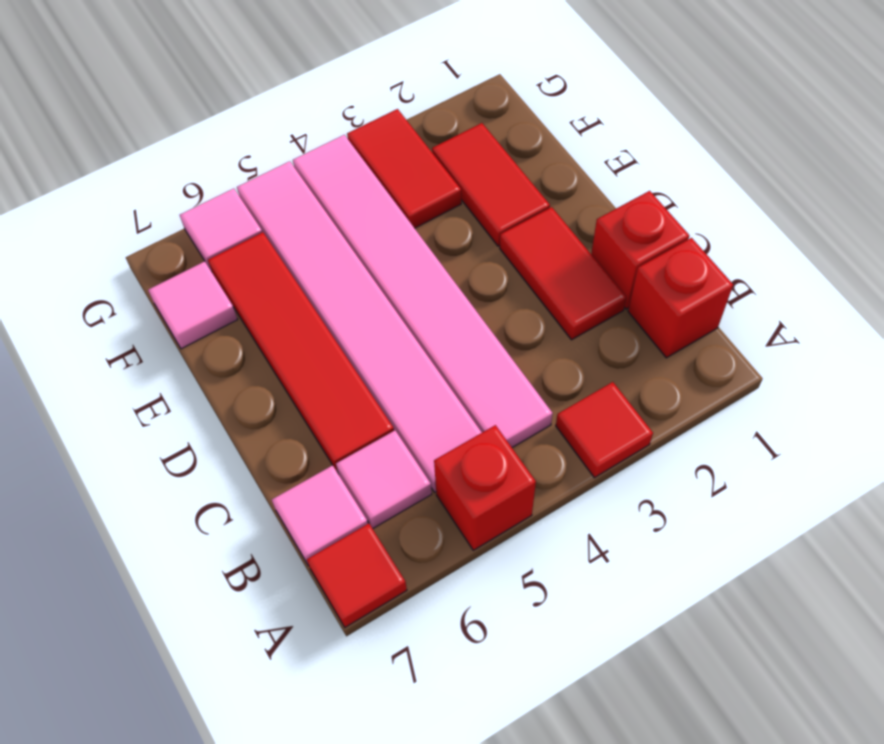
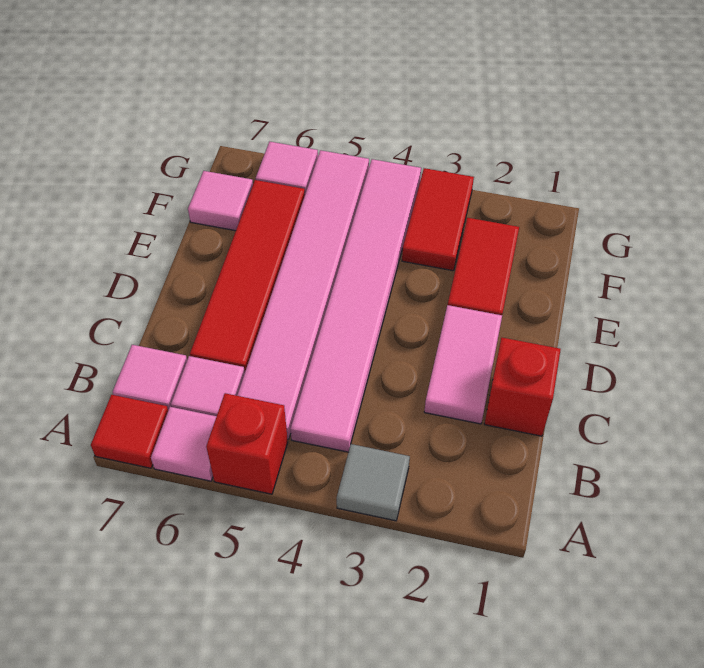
red tile A3 level 1 -> grey tile A3 level 1
none -> pink tile A6 level 1
red brick B1 level 1 -> none
red tile C2:D2 level 1 -> pink tile C2:D2 level 1

